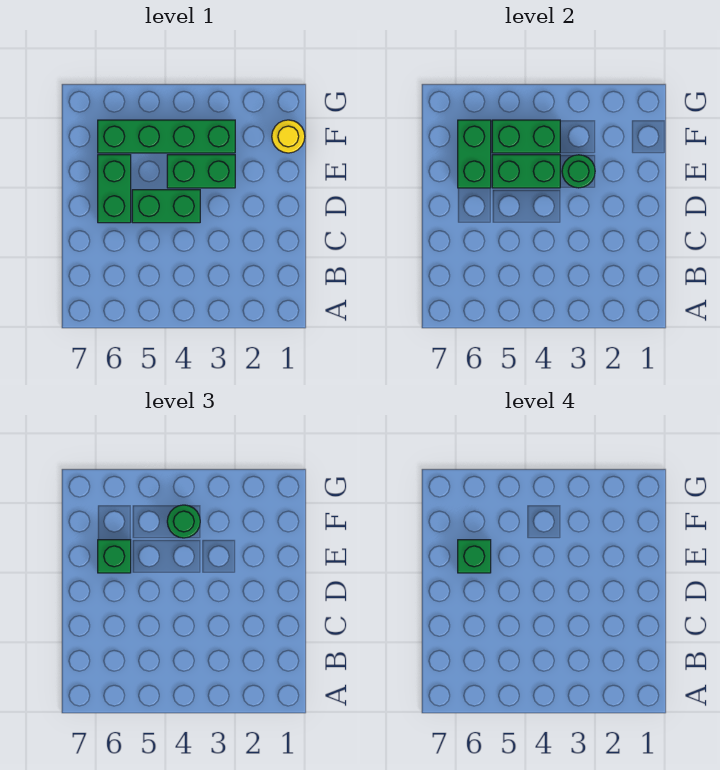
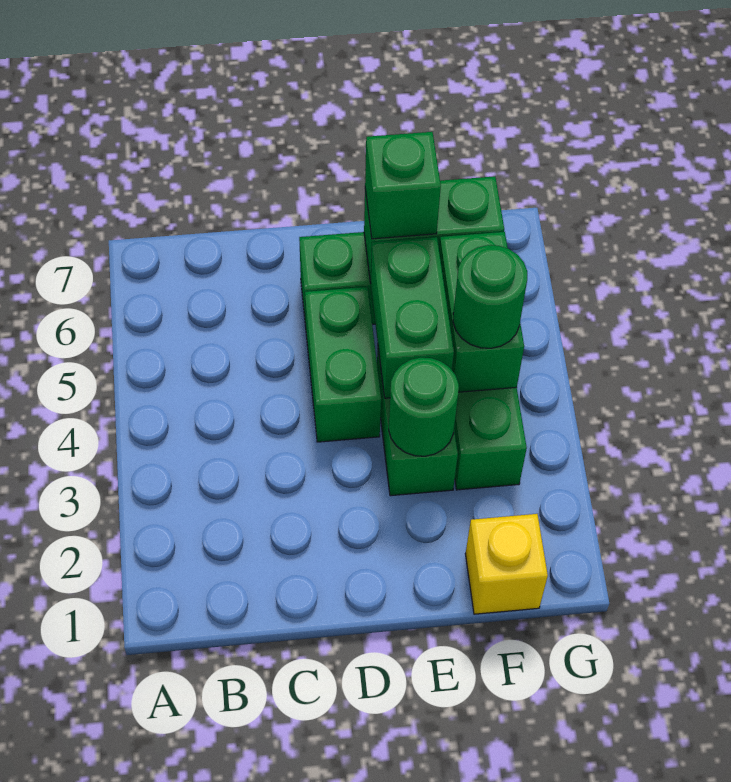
green brick E6 level 4 -> none
yellow round brick F1 level 1 -> yellow brick F1 level 1

